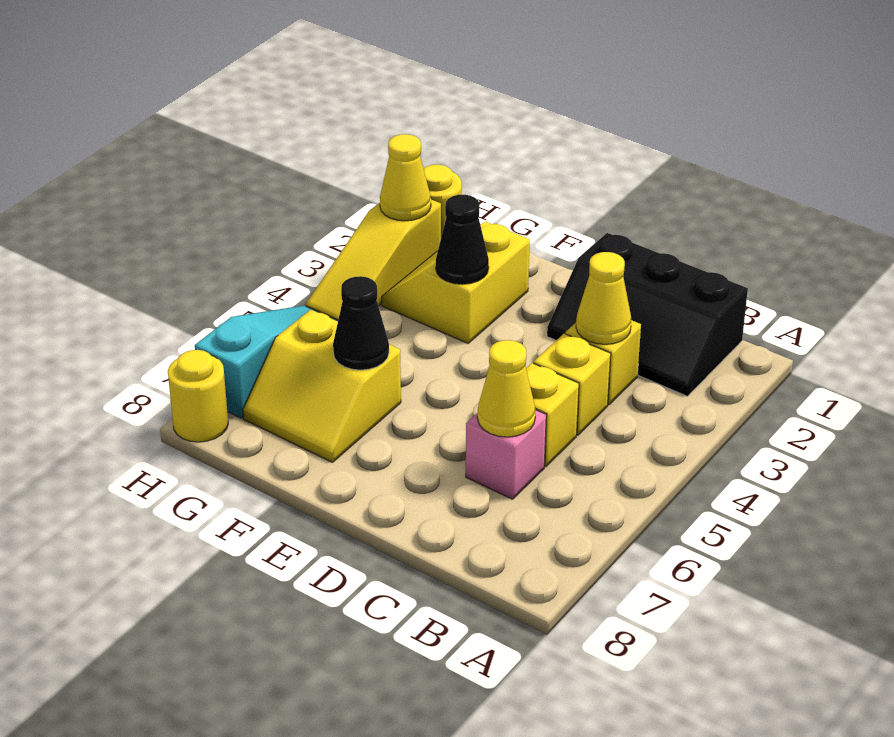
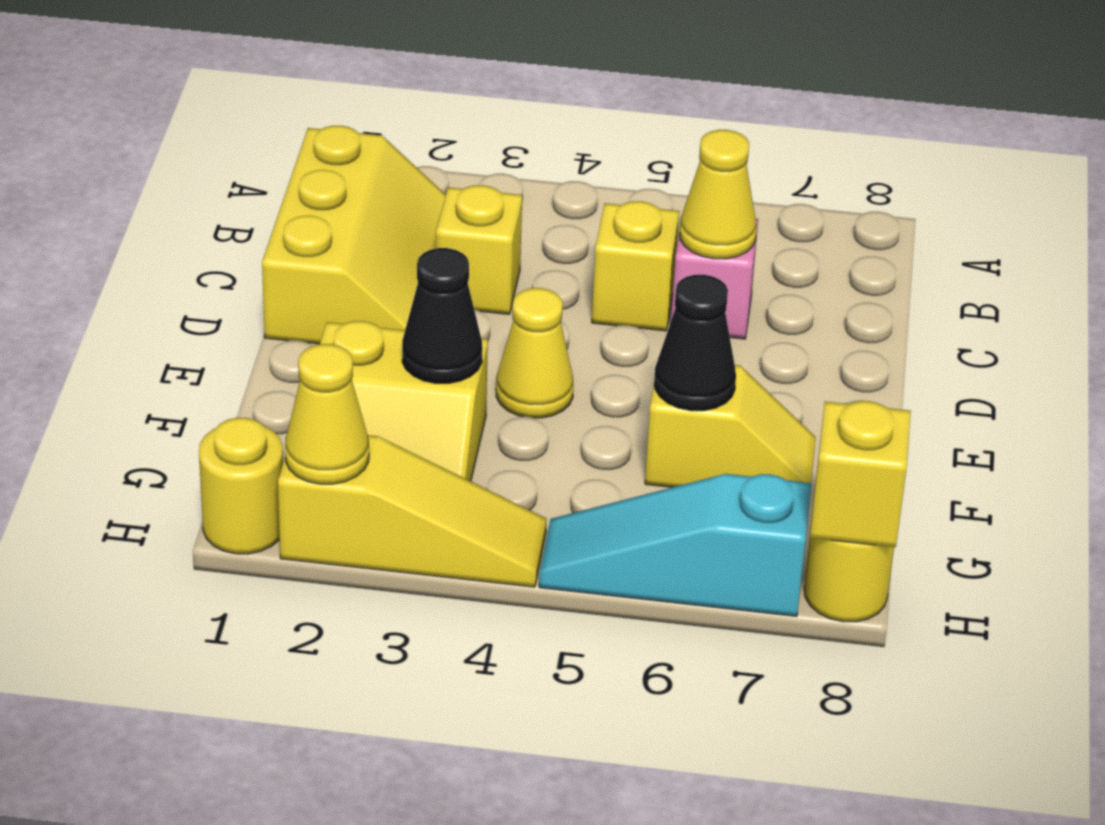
black slope B1:D2 level 1 top 1 -> yellow slope B1:D2 level 1 top 1
yellow cone C3 level 2 -> yellow cone E4 level 1
yellow brick C4 level 1 -> yellow brick H8 level 2
yellow slope F6:G7 level 1 top 6 -> yellow slope F6:F7 level 1 top 6

